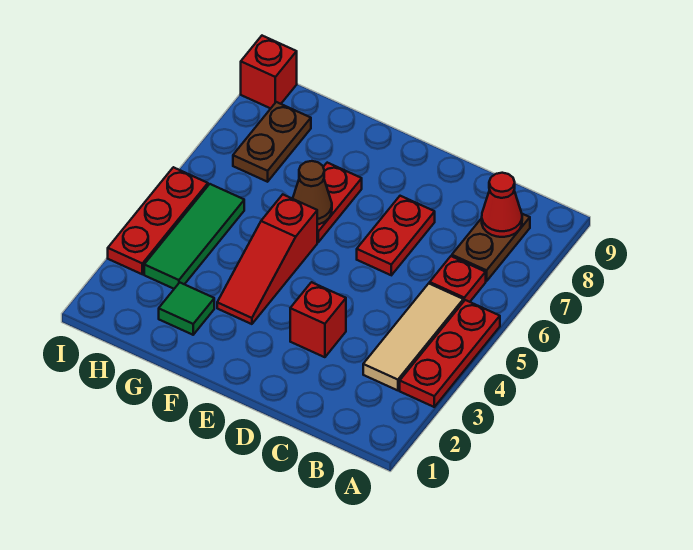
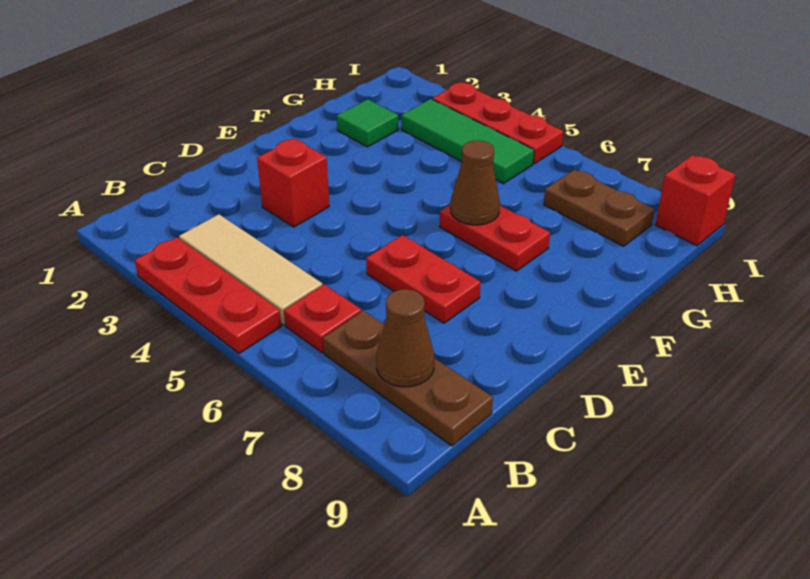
brown plate B7:B8 level 1 -> brown plate B7:B9 level 1
red cone B8 level 2 -> brown cone B8 level 2
red slope F3:F5 level 1 top 5 -> none

